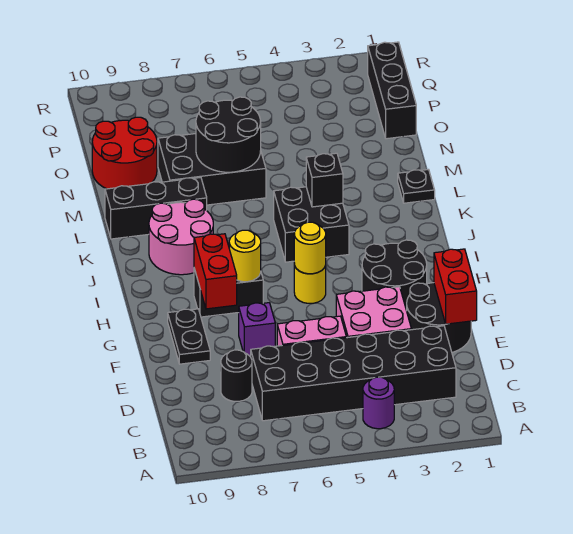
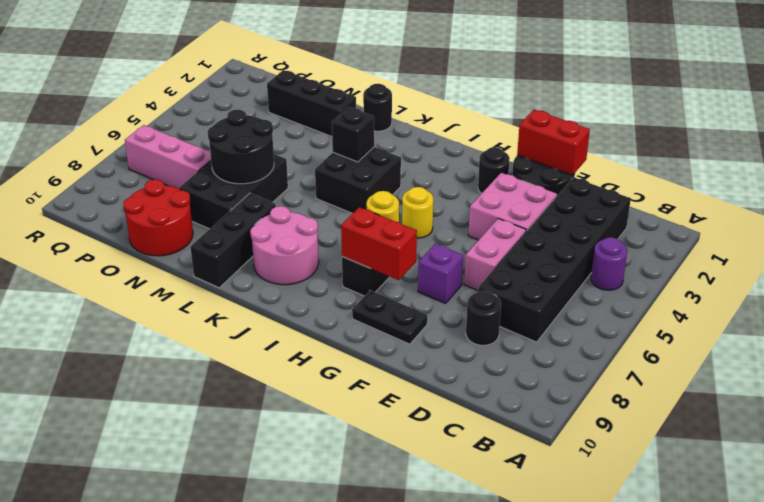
black round brick G2:H3 level 1 -> black round brick G2 level 1
yellow round brick H5 level 2 -> none
black plate L1 level 1 -> black round brick L1 level 1
black brick O1:Q1 level 1 -> black brick M2:O2 level 1
none -> pink brick O7:Q7 level 1

